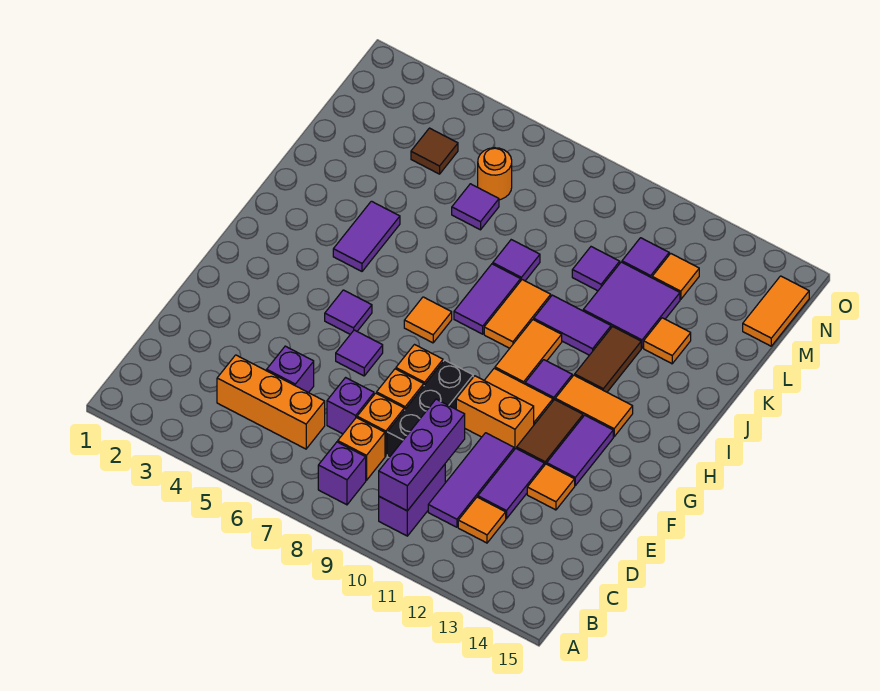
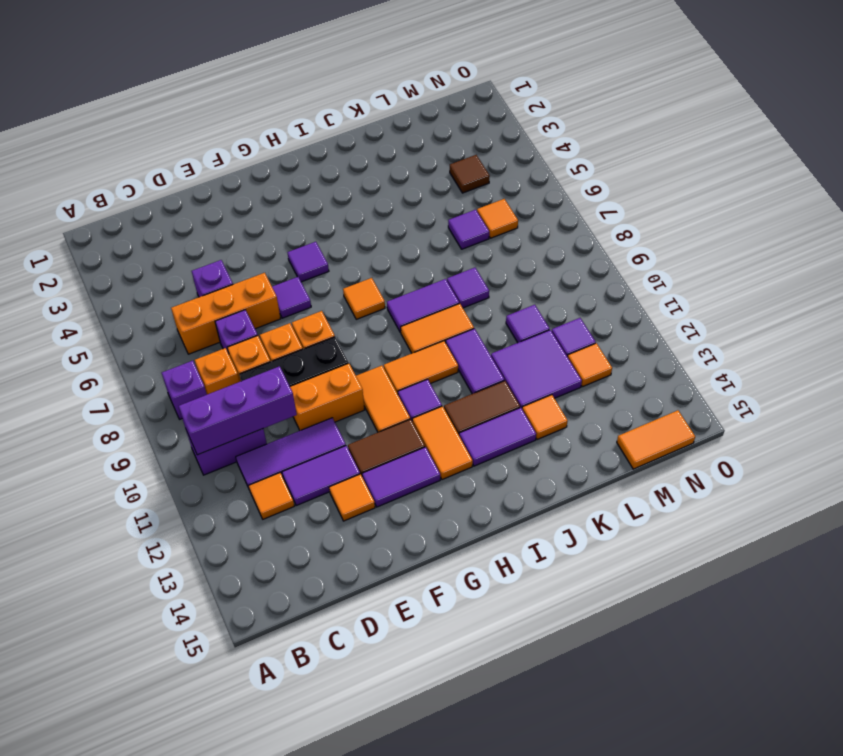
orange brick C4:C6 level 1 -> orange brick C6:E6 level 1
orange brick F10:F11 level 1 -> orange brick E10:F10 level 1
purple tile I4:J4 level 1 -> purple tile I13:J13 level 1
orange round brick M6 level 1 -> orange tile M6 level 1

